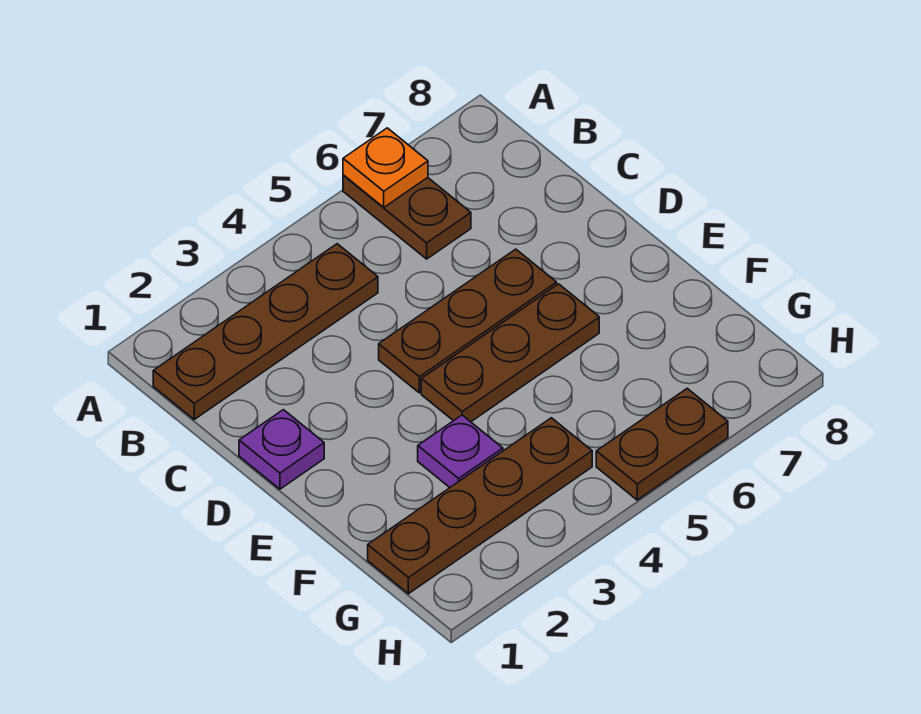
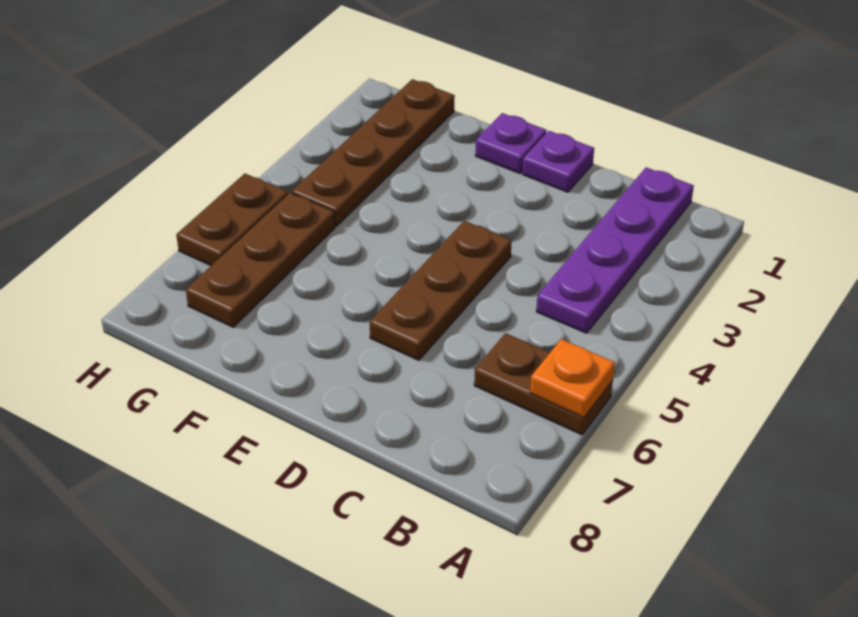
brown plate B1:B4 level 1 -> purple plate B1:B4 level 1
brown plate E4:E6 level 1 -> brown plate G5:G7 level 1
purple plate F3 level 1 -> purple plate E1 level 1

